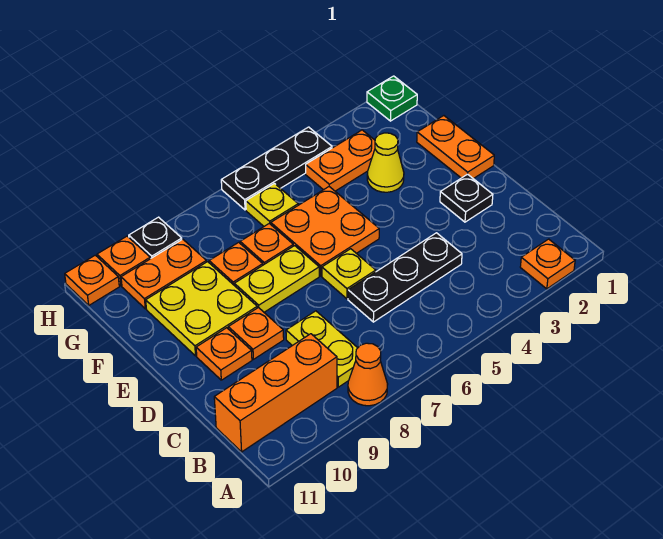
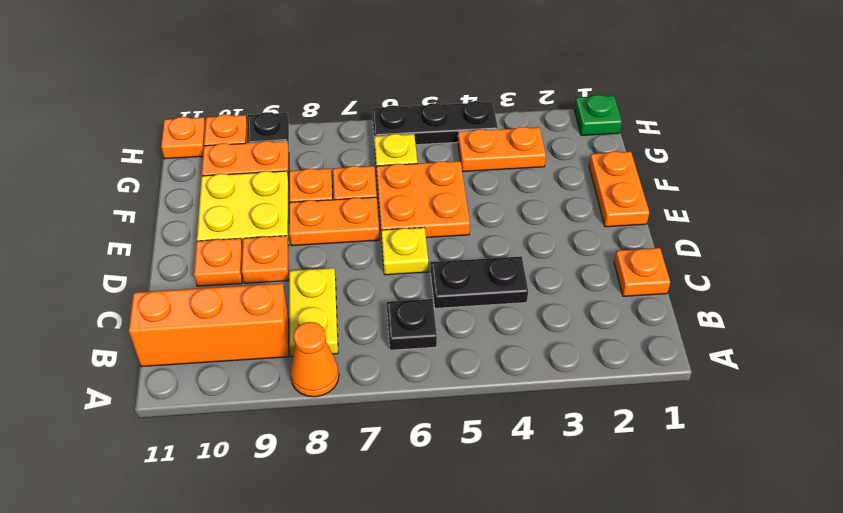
orange plate A2 level 1 -> orange plate C1 level 1
black plate C4:C6 level 1 -> black plate C4:C5 level 1
black plate D2 level 1 -> black plate B6 level 1
yellow plate E7:E8 level 1 -> orange plate E7:E8 level 1
yellow cone F3 level 1 -> none

